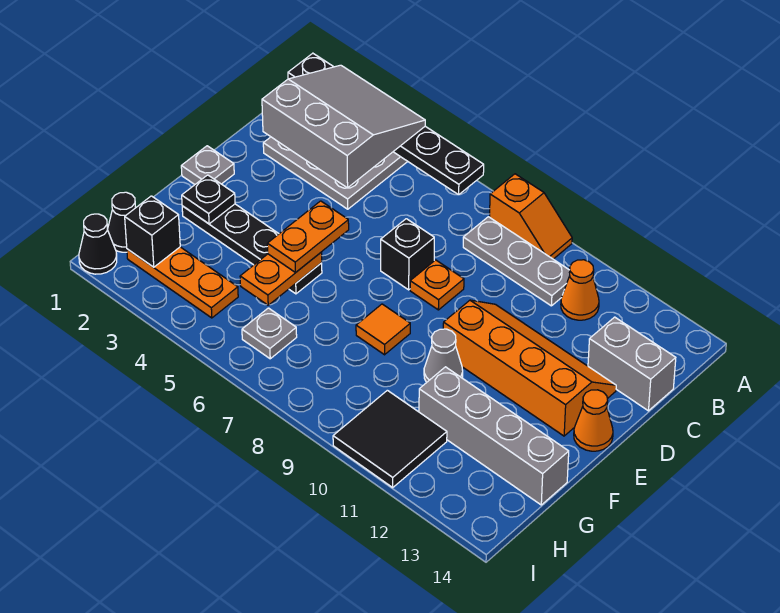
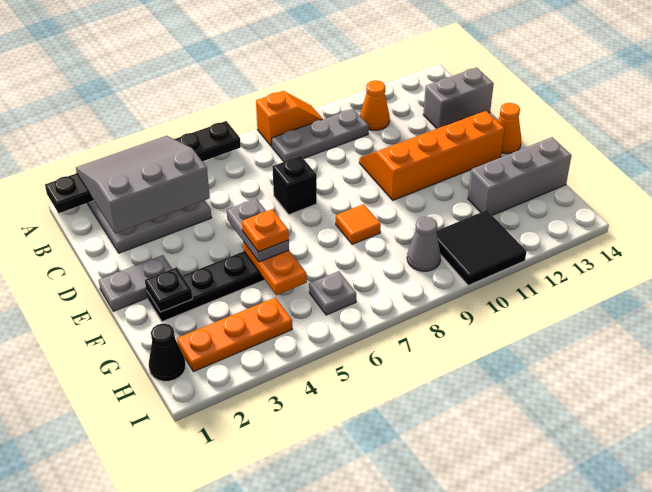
orange plate D8 level 1 -> orange plate F5 level 4
grey plate E1 level 1 -> grey plate E1:E2 level 1
orange plate E5:F5 level 3 -> grey plate E5:F5 level 3
grey cone F10 level 1 -> grey cone H9 level 1
grey brick G11:G14 level 1 -> grey brick G12:G14 level 1
black brick H2 level 2 -> none
black cone I1 level 1 -> none

